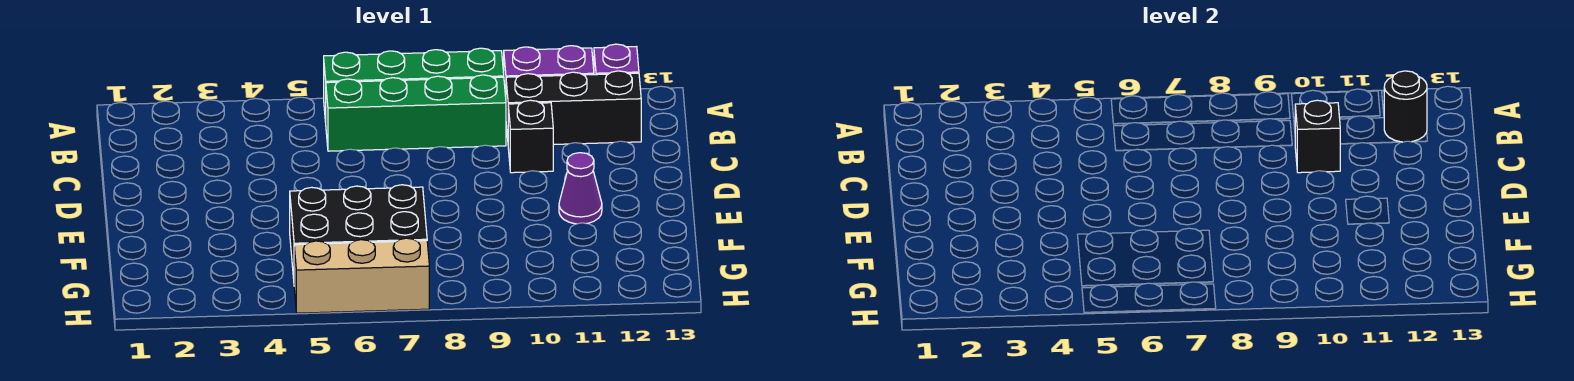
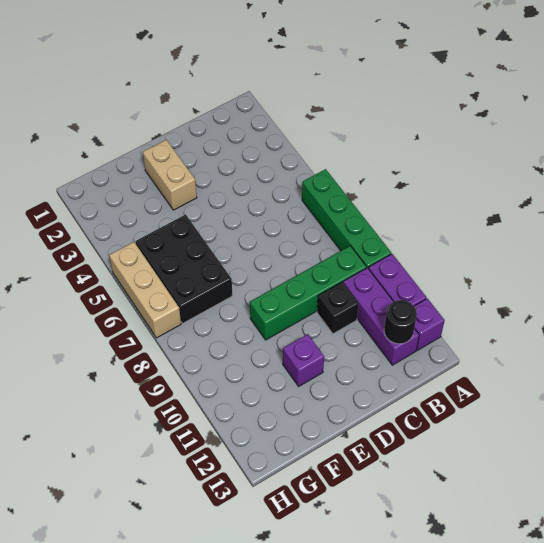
green brick B6:B9 level 1 -> green brick B9:E9 level 1
black brick B10:B12 level 1 -> purple brick B10:B12 level 1
black brick C10 level 2 -> none
none -> tan brick E2:E3 level 1
purple cone E11 level 1 -> purple brick E11 level 1

